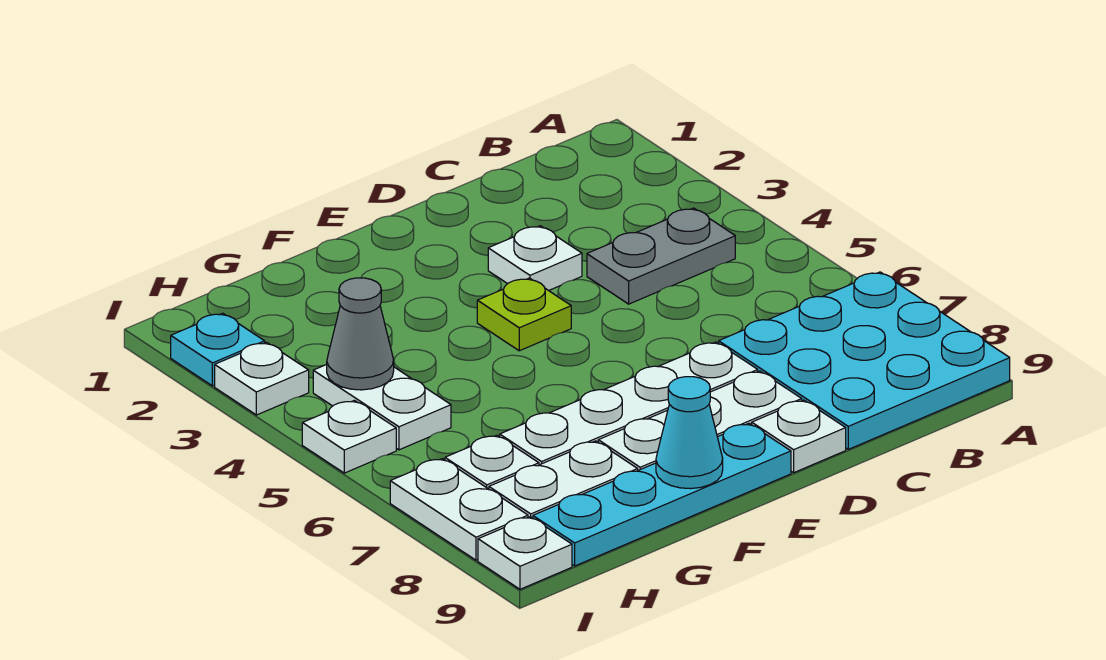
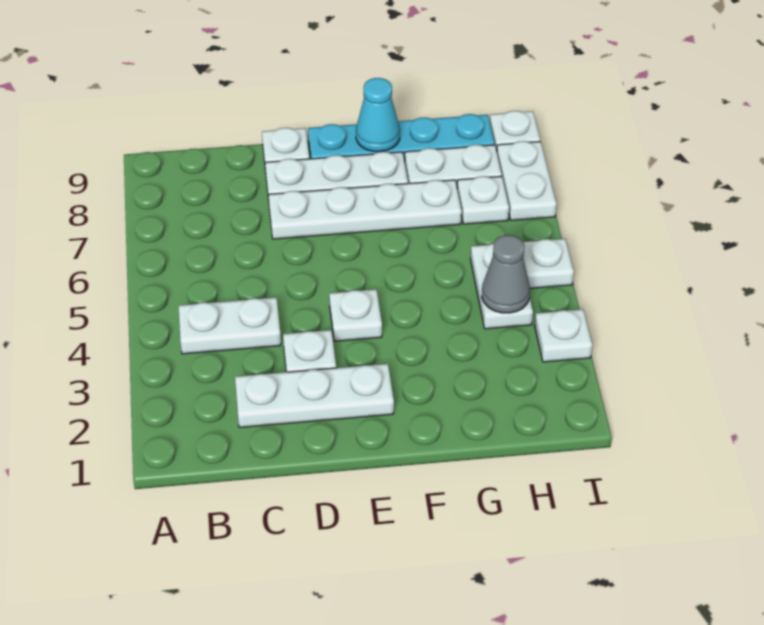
cyan plate A7:C9 level 1 -> none
grey plate B4:C4 level 1 -> white plate B4:C4 level 1
none -> white plate C2:E2 level 1
lime plate E4 level 1 -> white plate E4 level 1
cyan plate I2 level 1 -> none

